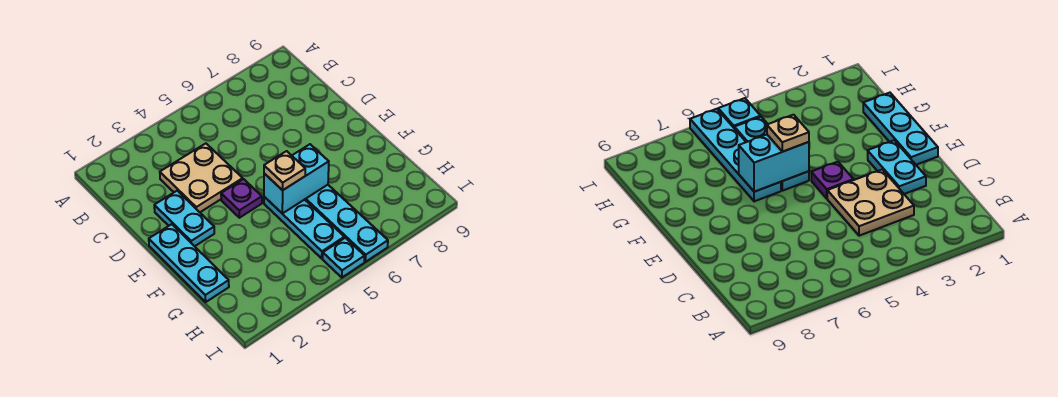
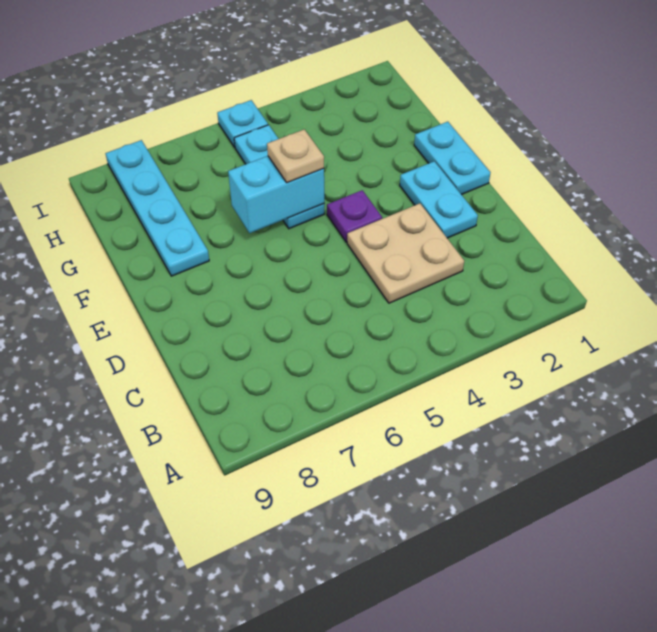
cyan plate E1:G1 level 1 -> cyan plate E1:F1 level 1
cyan plate F6:I6 level 1 -> cyan plate F8:I8 level 1

